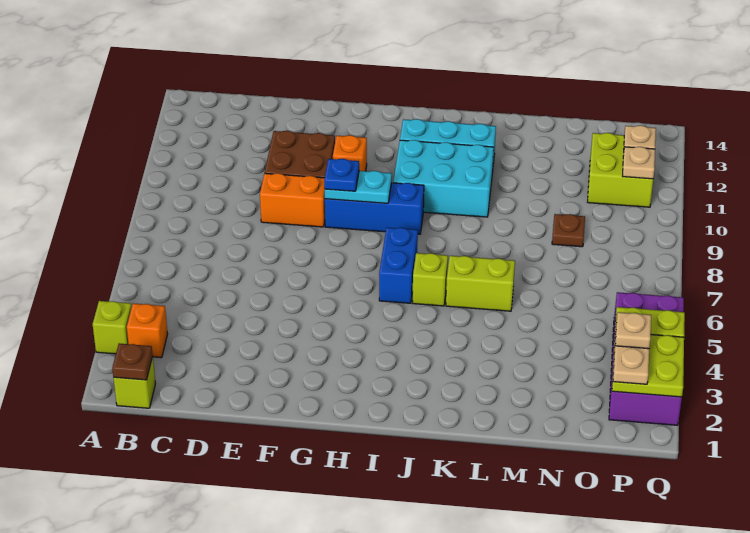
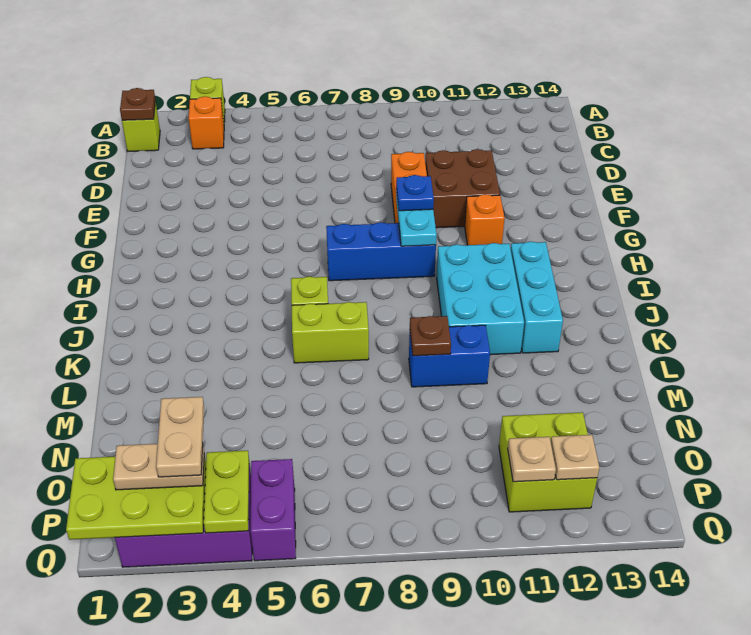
blue brick G9:I9 level 1 -> blue brick H7:H9 level 1
blue brick I6:I7 level 1 -> blue brick L9:L10 level 1
lime brick K6:L6 level 1 -> lime brick K6:K7 level 1
brown plate N9 level 1 -> brown plate L9 level 2
lime plate P2:Q3 level 2 -> lime plate P1:Q3 level 2
tan plate P3 level 4 -> tan plate O3:P3 level 4

